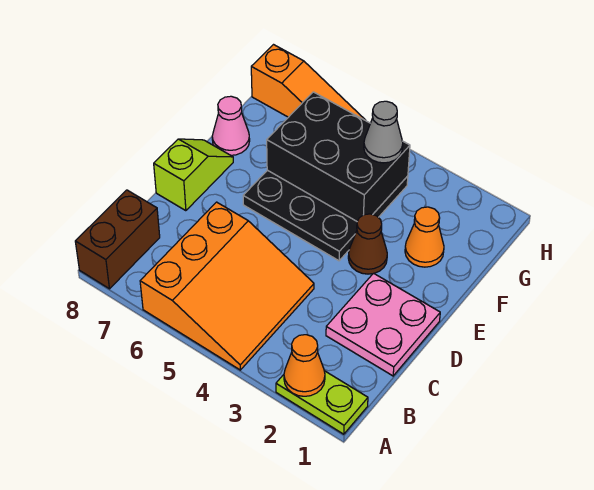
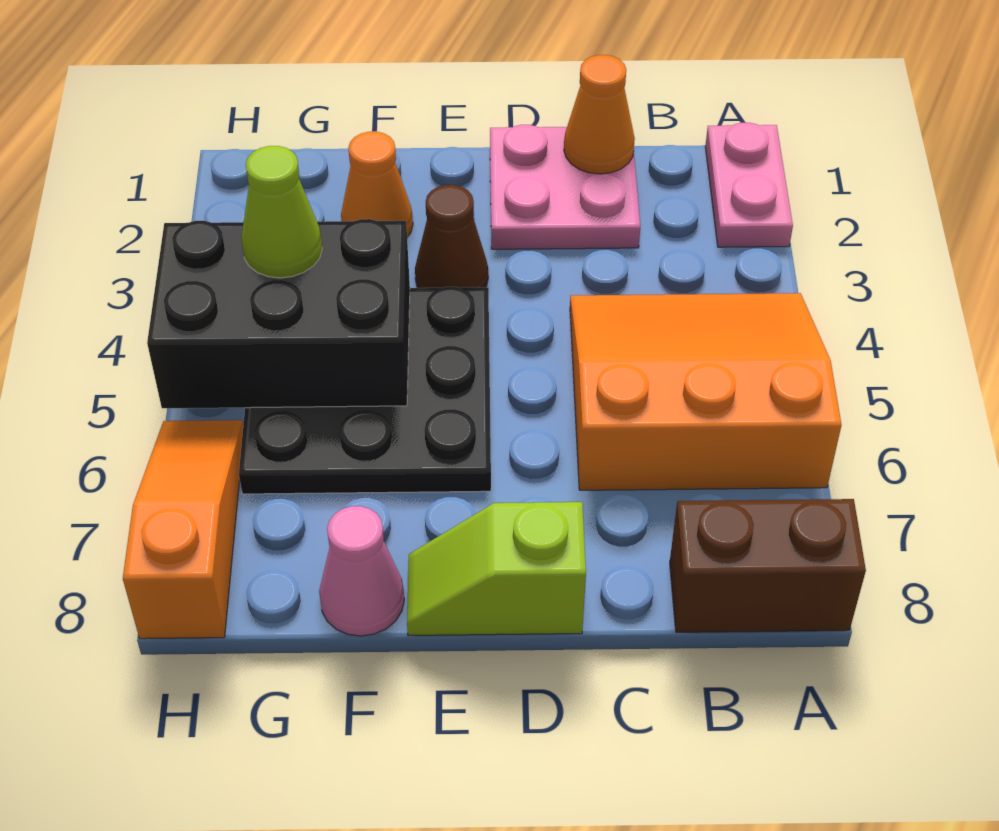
lime plate A1:A2 level 1 -> pink plate A1:A2 level 1
orange cone A2 level 2 -> orange cone C1 level 2
black brick F4:G6 level 2 -> black brick F4:H5 level 2
grey cone G4 level 3 -> lime cone G4 level 3

